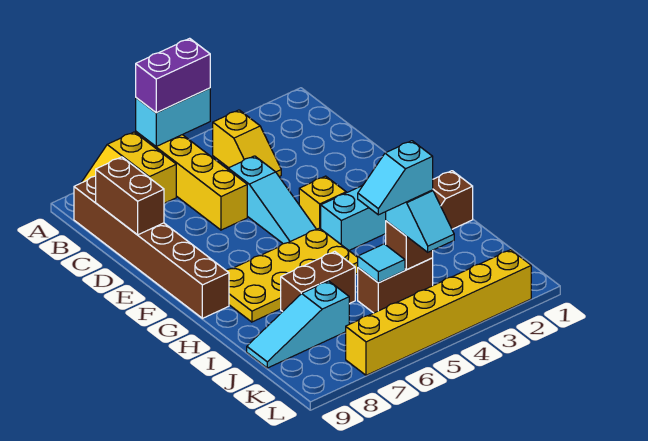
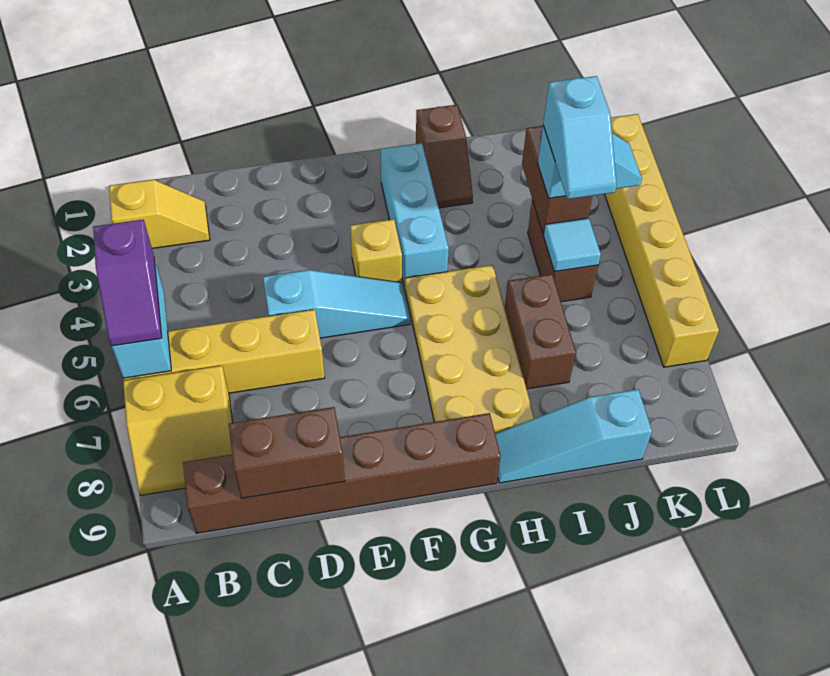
purple brick A5:A6 level 3 -> purple slope A5:A6 level 3 top 5
yellow slope B4:C4 level 1 top B -> yellow slope A2:B2 level 1 top A
brown brick J4 level 2 -> brown brick J3:J4 level 2
cyan slope J7:J9 level 1 top 7 -> cyan slope H9:J9 level 1 top J

